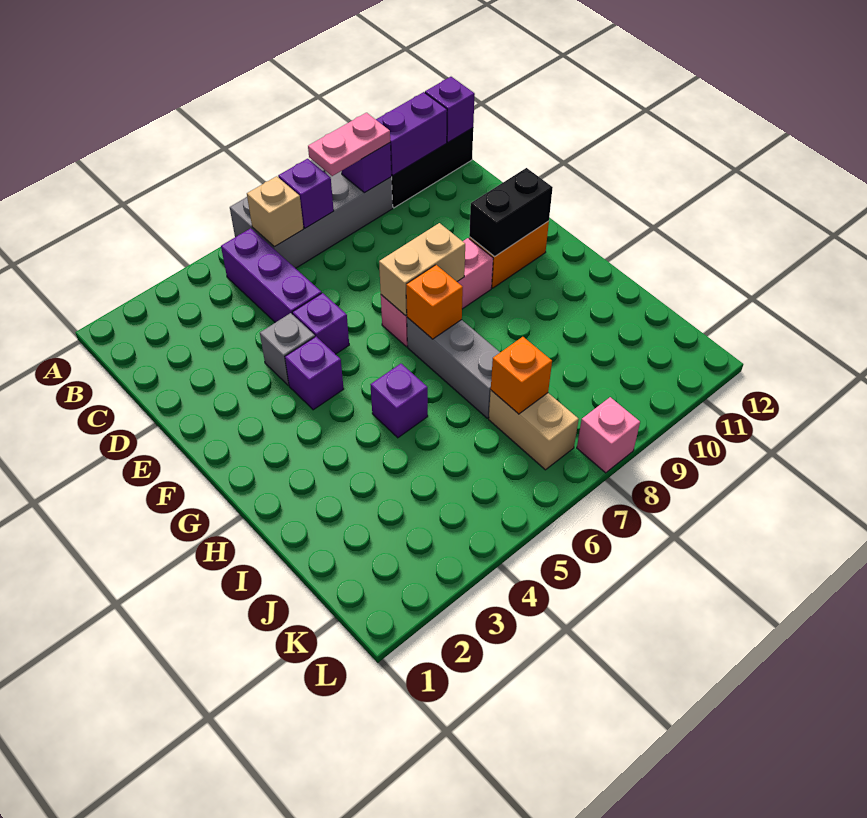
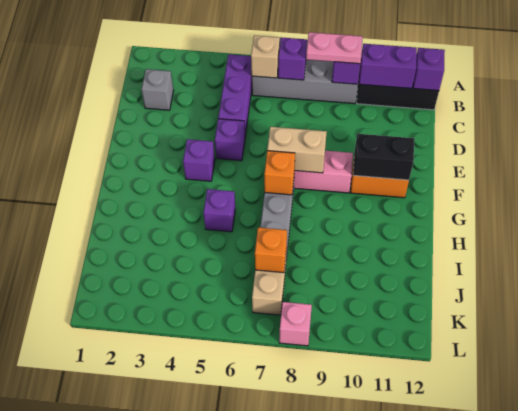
grey brick E4 level 1 -> grey brick C2 level 1

